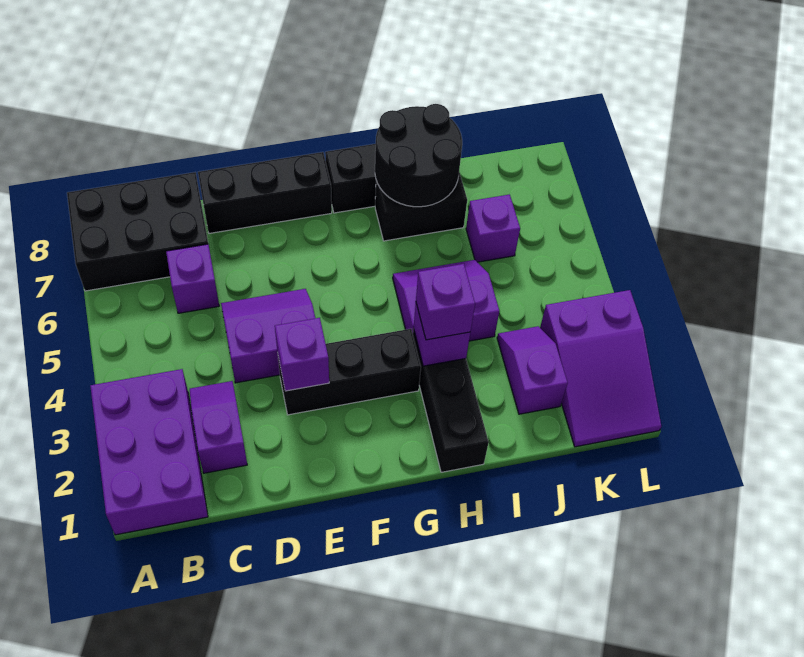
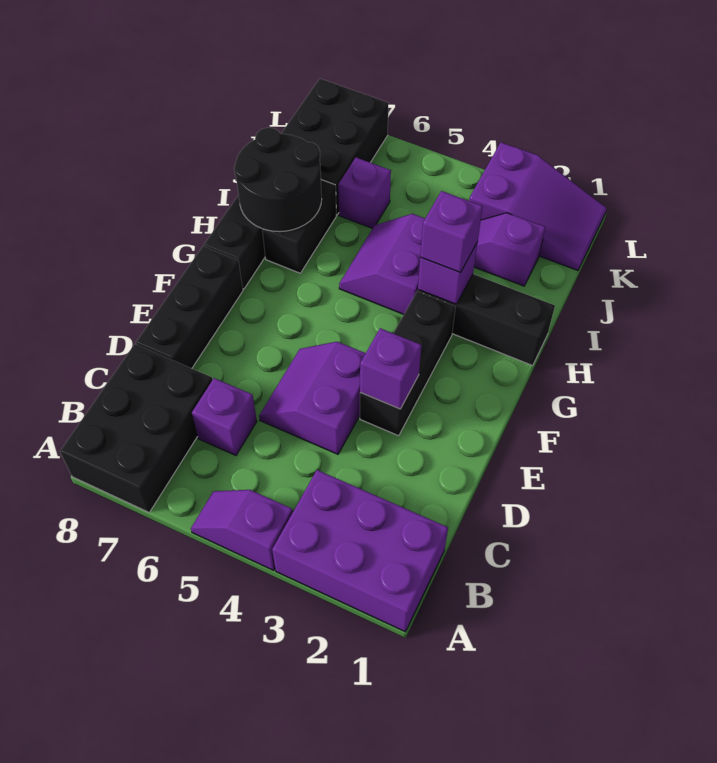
purple slope C2:C3 level 1 top 2 -> purple slope A4:A5 level 1 top 4
none -> black brick J7:L8 level 1

